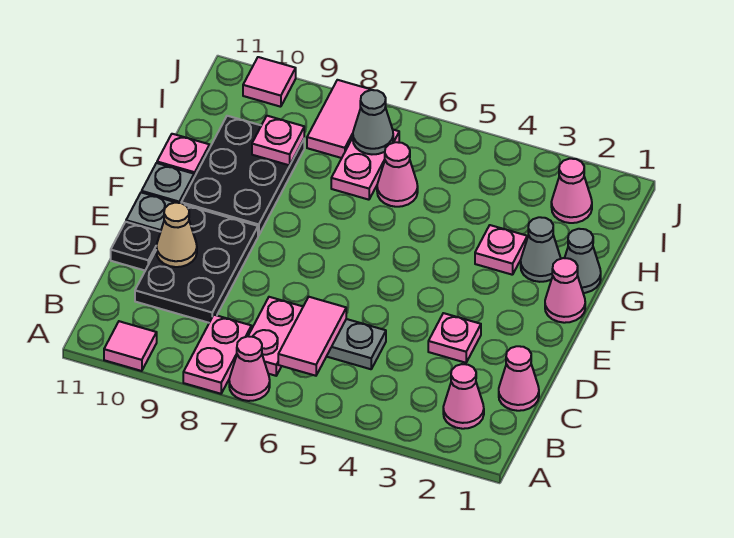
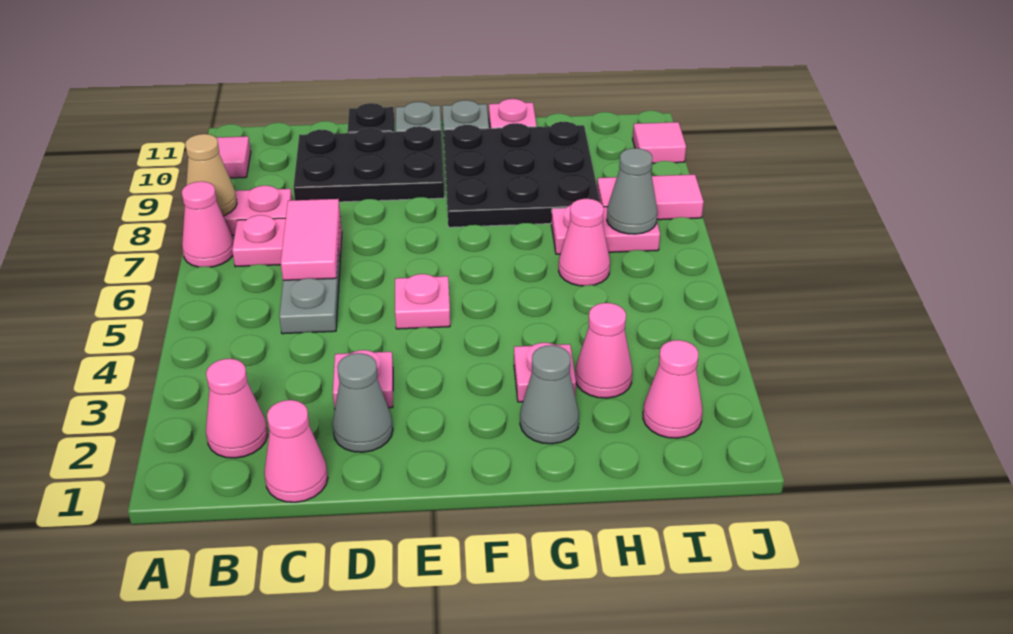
pink tile B6:C6 level 2 -> pink tile C6:C7 level 2
tan cone D10 level 2 -> tan cone A8 level 2
pink cone F1 level 1 -> pink cone H3 level 1
black plate F9:H10 level 1 -> black plate F8:H10 level 1
grey cone G1 level 1 -> grey cone D2 level 1
pink plate H9 level 2 -> pink plate E5 level 1

